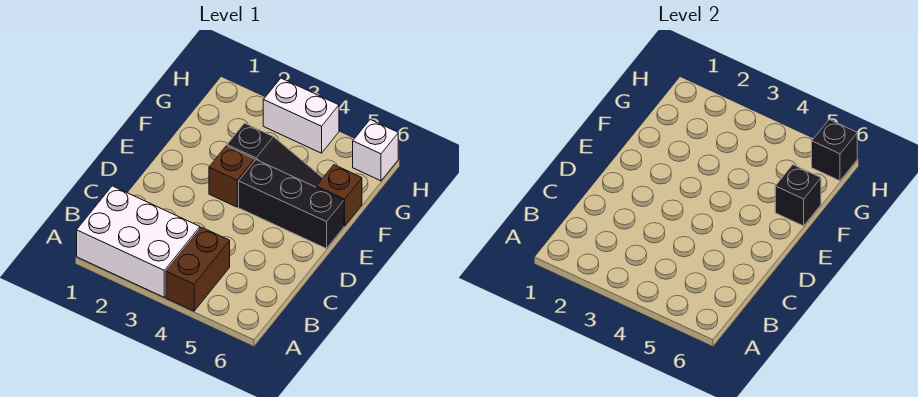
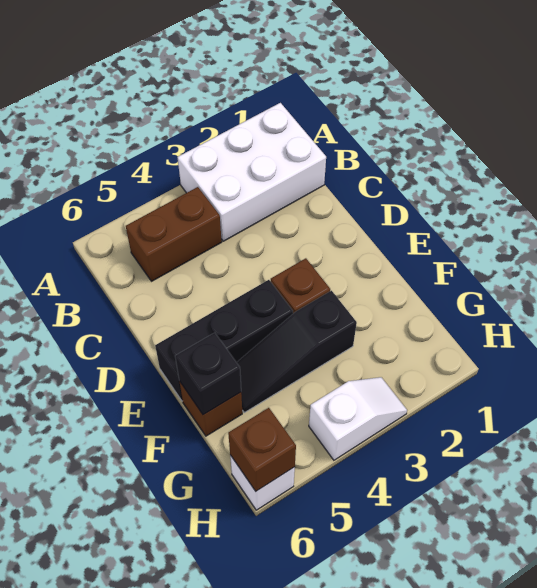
brown brick A4:B4 level 1 -> brown brick B4:B5 level 1
white brick H3:H4 level 1 -> white slope H3:H4 level 1 top 4
black brick H6 level 2 -> brown brick H6 level 2

